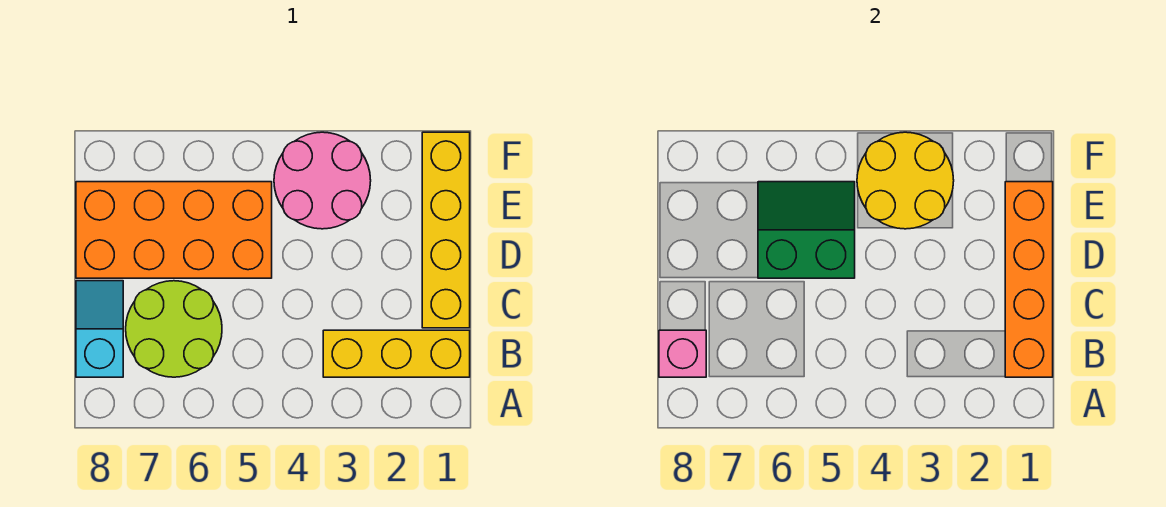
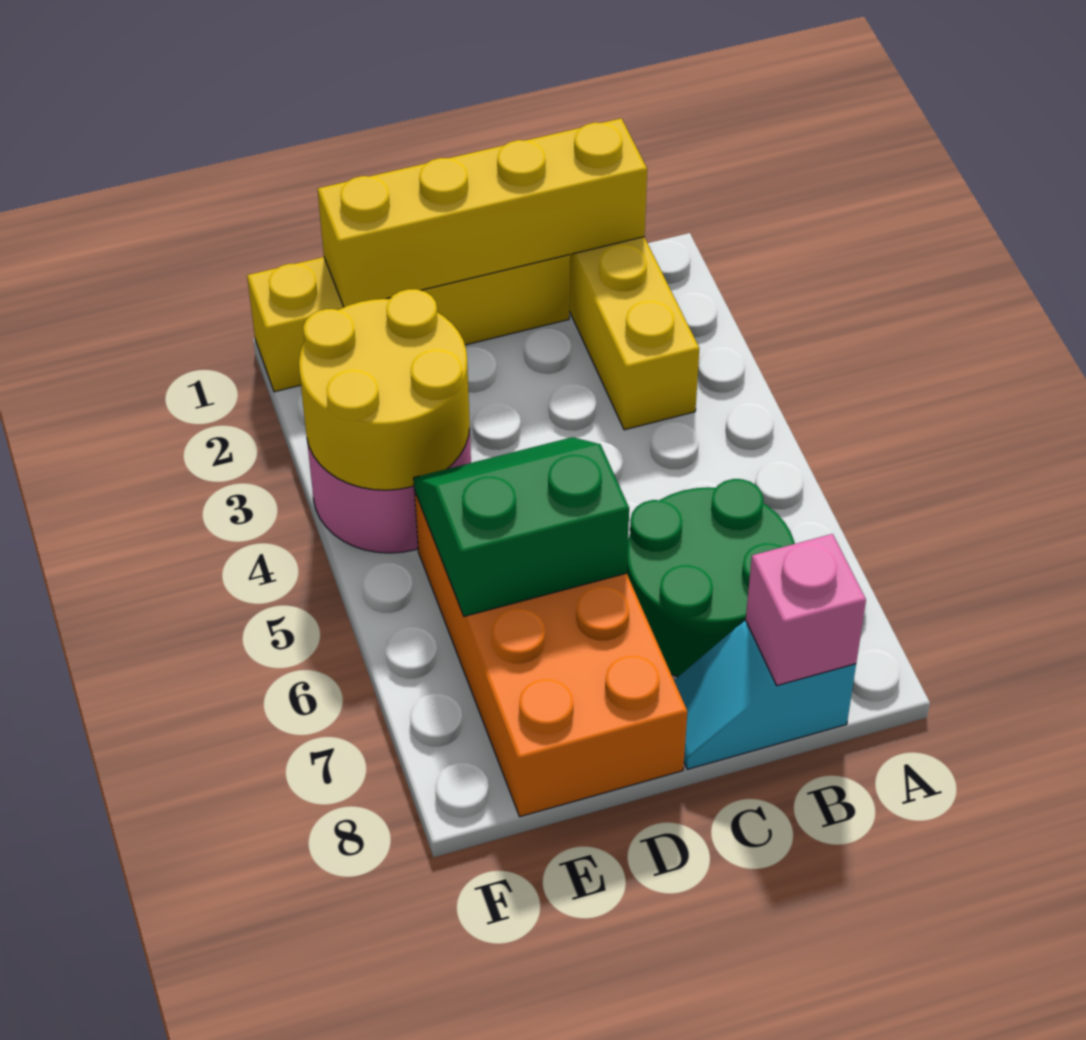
orange brick B1:E1 level 2 -> yellow brick B1:E1 level 2
lime round brick B6:C7 level 1 -> green round brick B6:C7 level 1
green slope D5:E6 level 2 top D -> green slope D5:E6 level 2 top 6

